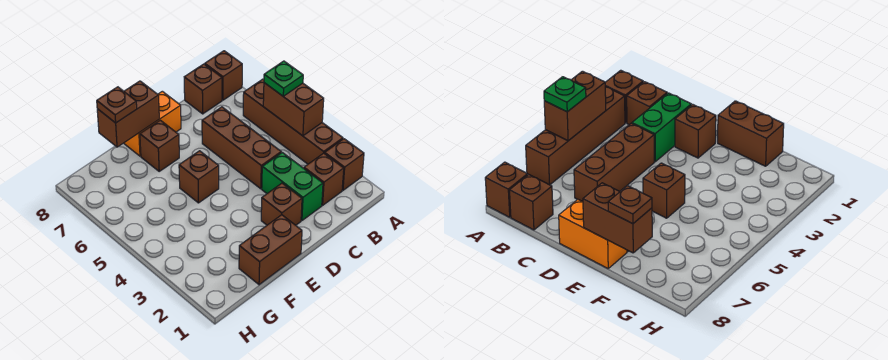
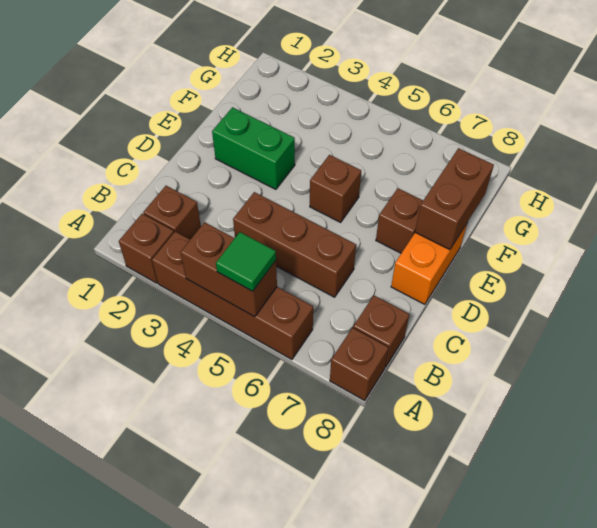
green plate A5 level 3 -> green tile A5 level 3
green brick C2:C3 level 1 -> green brick E2:E3 level 1
brown brick D2 level 1 -> none
brown brick E1:F1 level 1 -> none
brown plate F8 level 3 -> none

